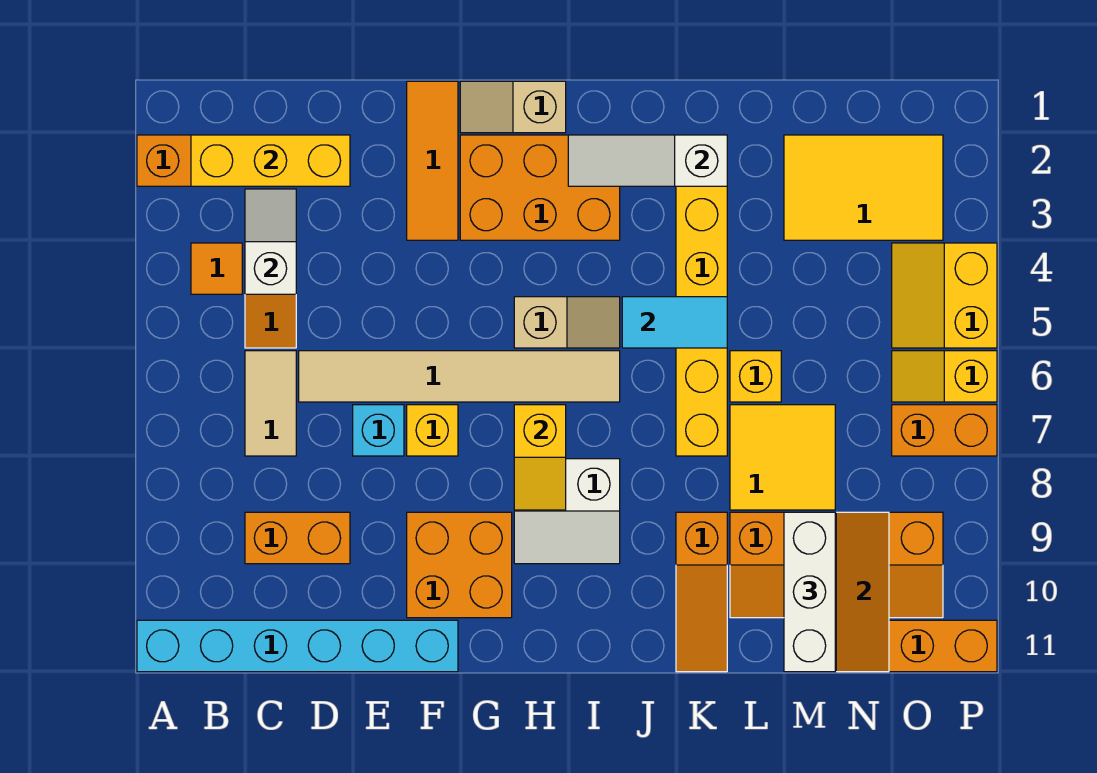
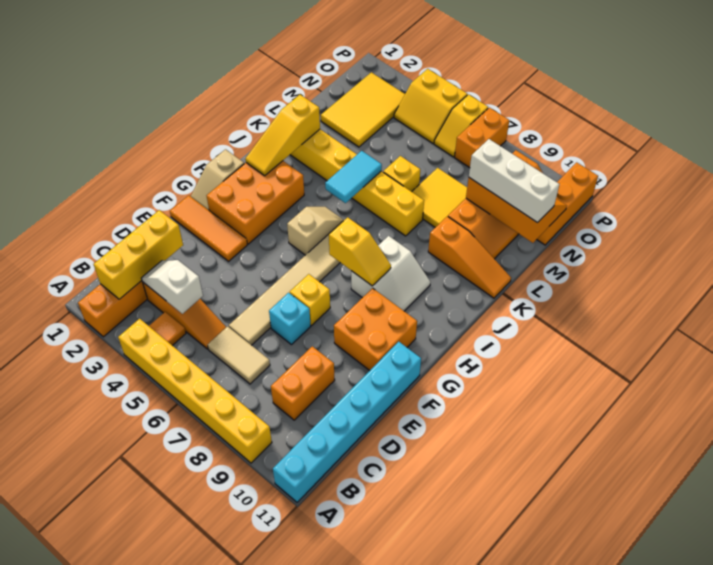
none -> yellow brick A4:A9 level 1
white slope I2:K2 level 2 top K -> yellow slope I2:K2 level 2 top K

